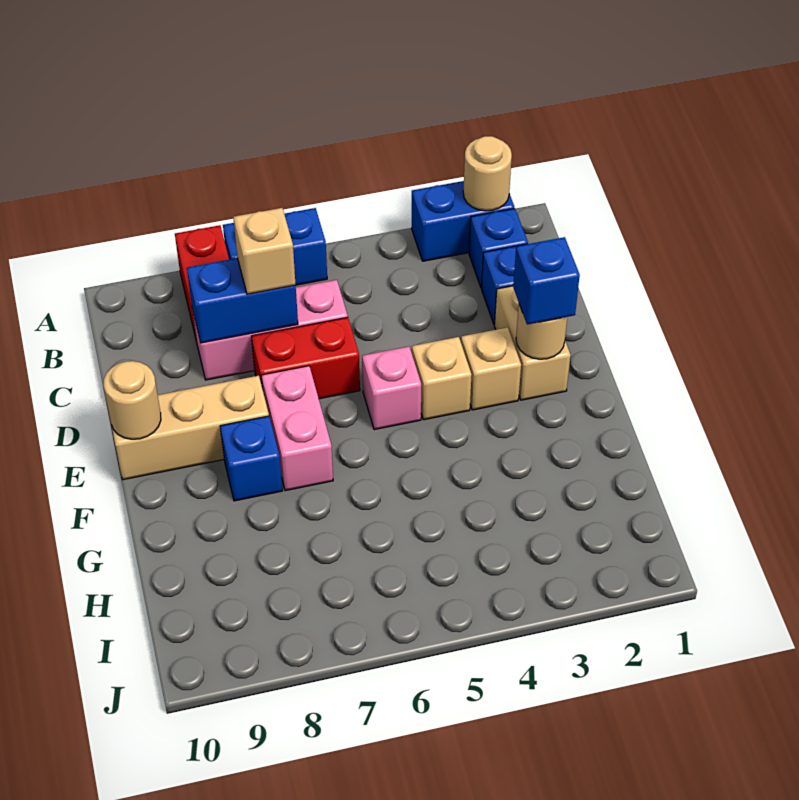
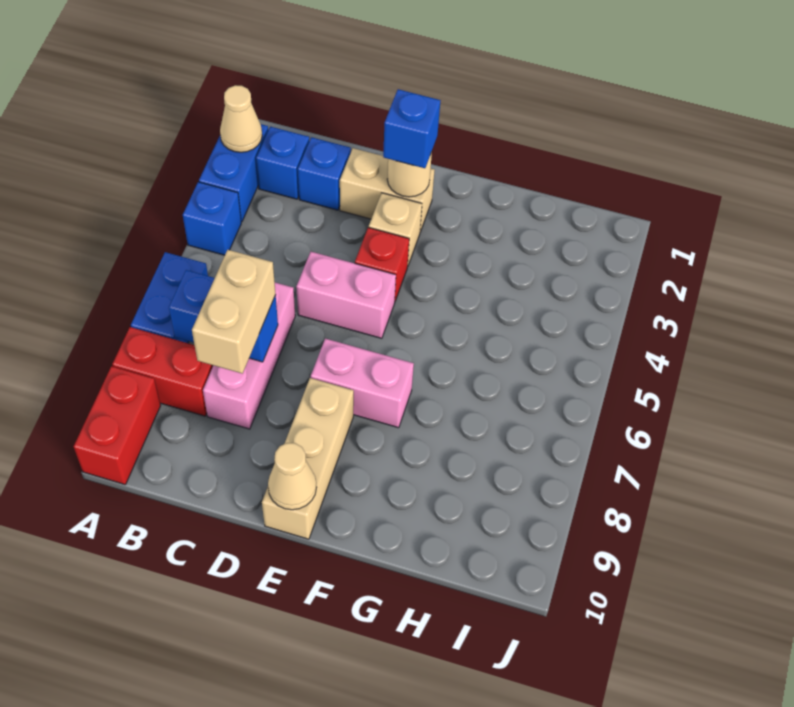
tan round brick A2 level 2 -> tan cone A2 level 2
blue brick C7:C8 level 2 -> blue brick B7:C7 level 2
tan brick C7 level 3 -> tan brick C7:C8 level 3
red brick D6:D7 level 1 -> red brick A9:A10 level 1
tan brick E4 level 1 -> red brick E4 level 1
pink brick E5 level 1 -> pink brick D5:E5 level 1
tan round brick E10 level 2 -> tan cone E10 level 2
blue brick F8 level 1 -> blue brick A4 level 1

